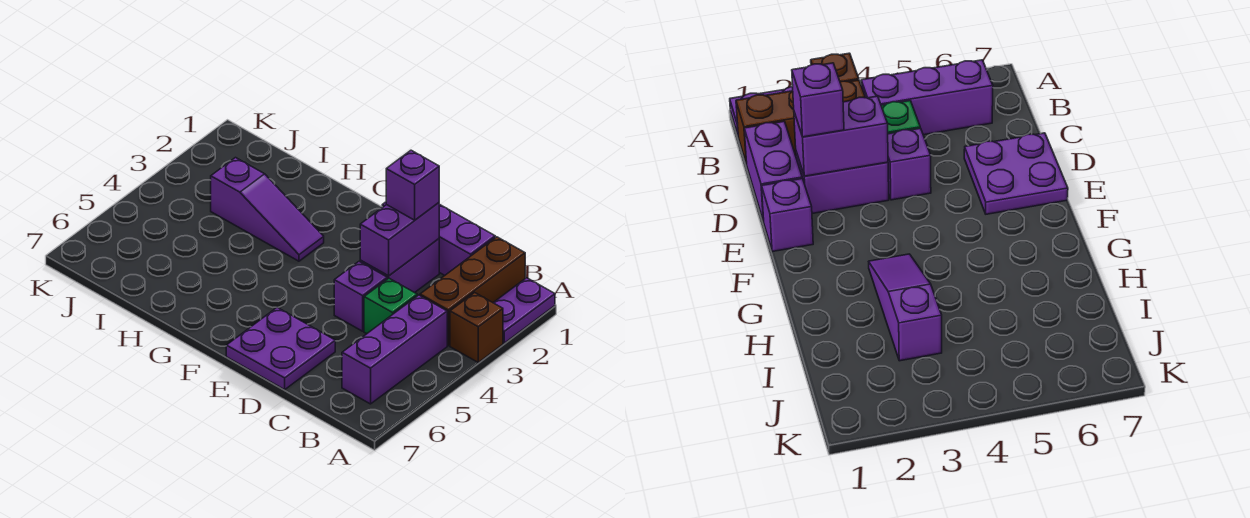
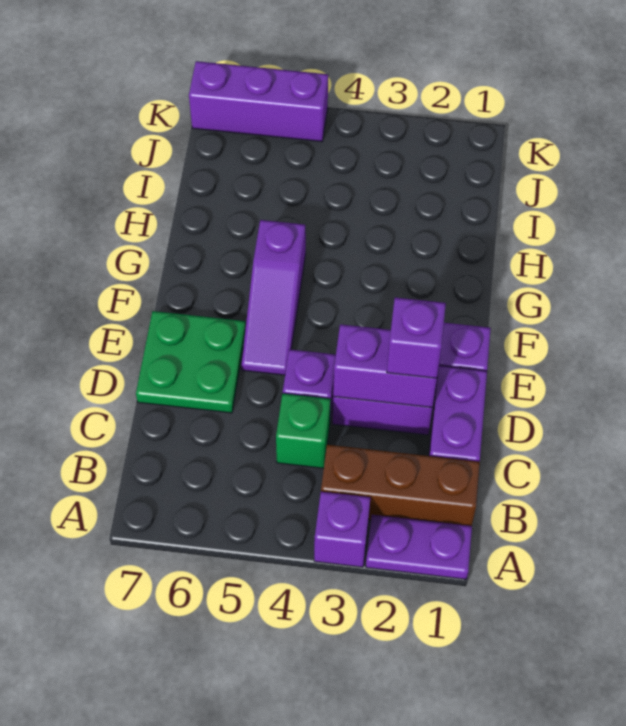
brown brick A3 level 1 -> purple brick A3 level 1
purple brick B4:B6 level 1 -> purple brick K5:K7 level 1
purple plate D6:E7 level 1 -> green plate D6:E7 level 1
purple slope G3:I3 level 1 top I -> purple slope E5:G5 level 1 top G

